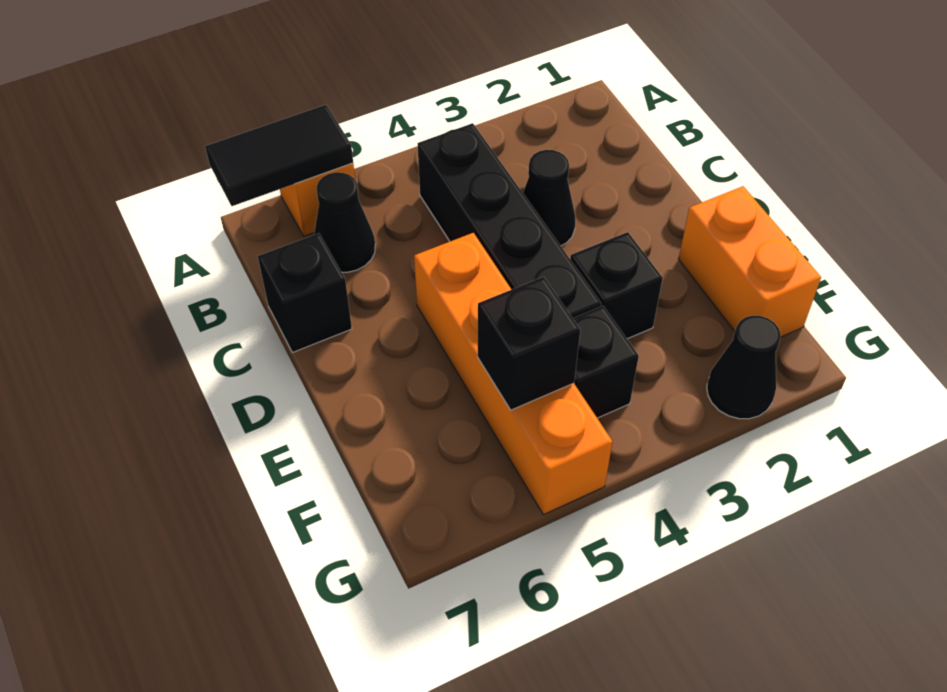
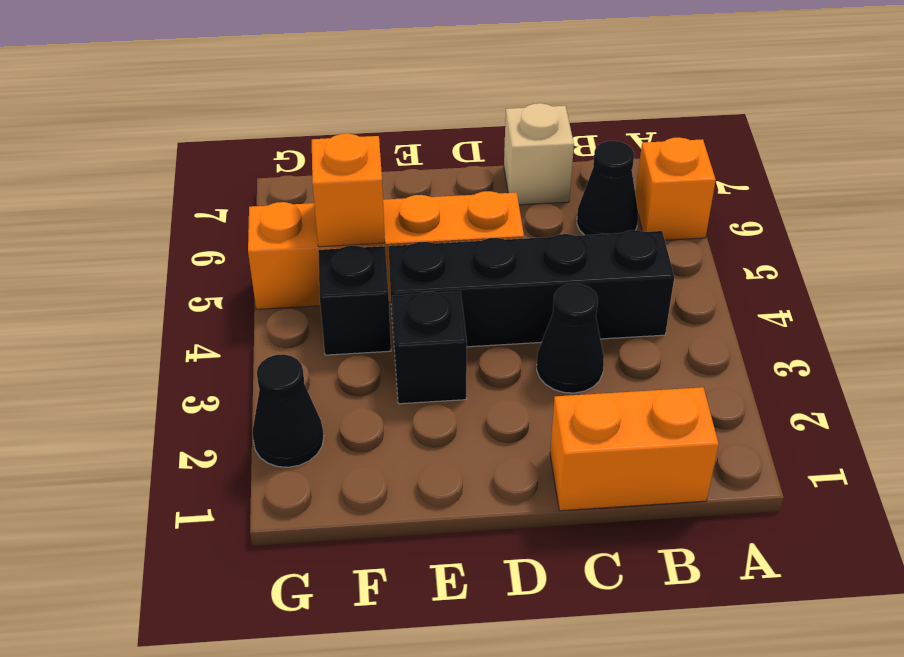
black tile A6:A7 level 2 -> none
black brick C7 level 1 -> tan brick C7 level 1
orange brick E1:F1 level 1 -> orange brick B1:C1 level 1
black brick F5 level 2 -> orange brick F5 level 2

